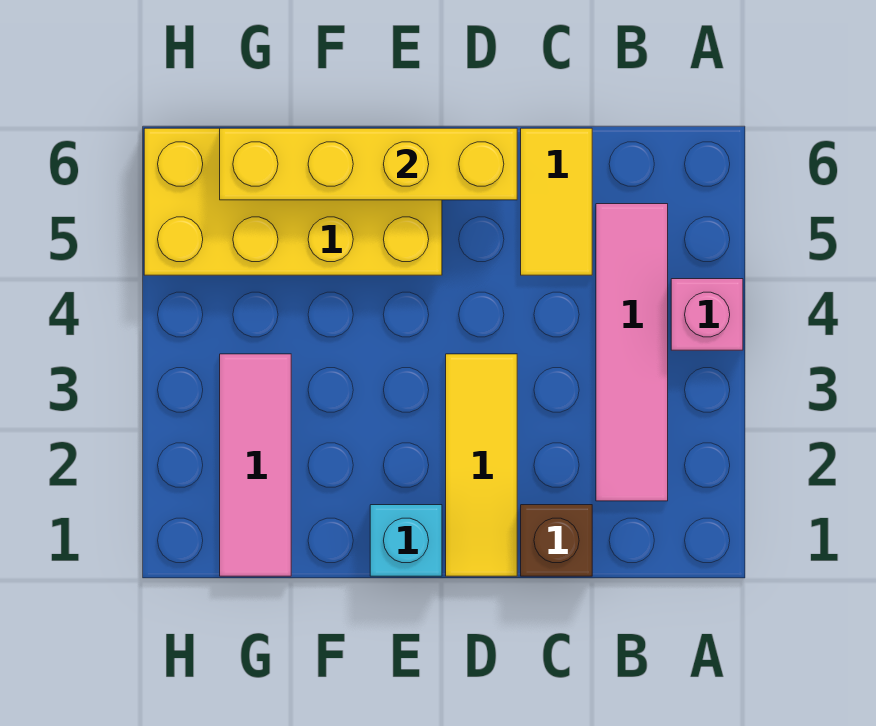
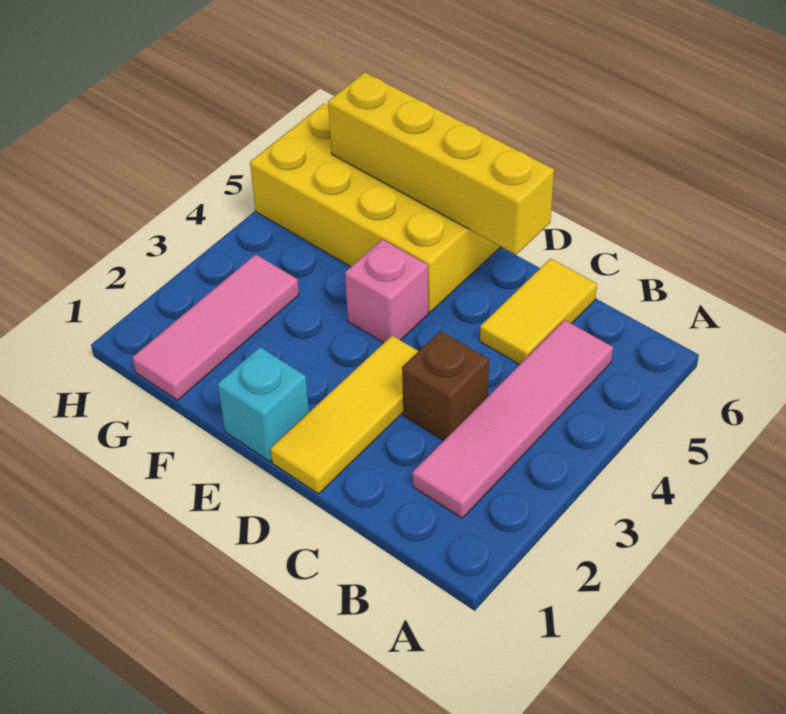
pink brick A4 level 1 -> pink brick E4 level 1
brown brick C1 level 1 -> brown brick C3 level 1

